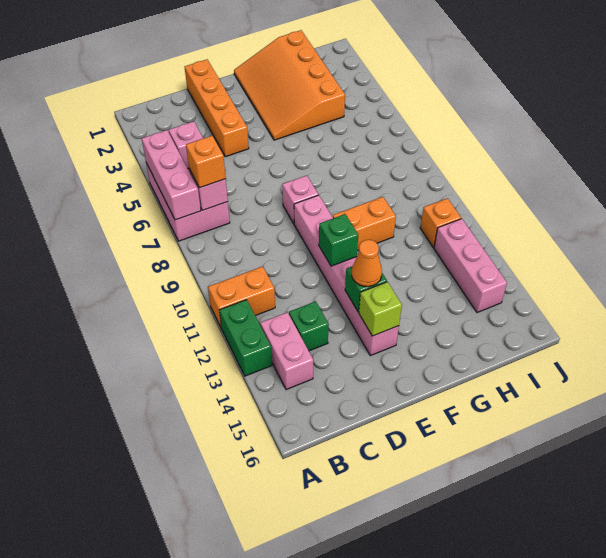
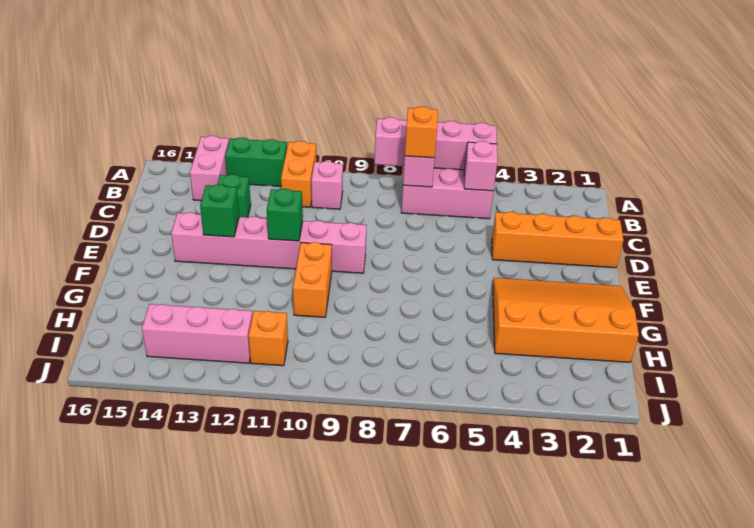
pink brick A5:A7 level 2 -> pink brick A5:A8 level 2
pink brick B13:B14 level 1 -> pink brick A14:B14 level 1
pink brick E8 level 1 -> pink brick B10 level 1
orange cone E13 level 3 -> none
lime brick E14 level 2 -> none

